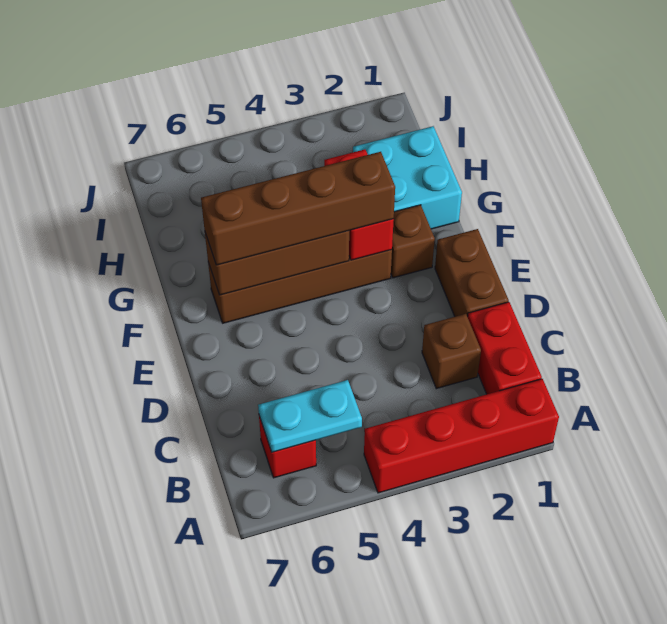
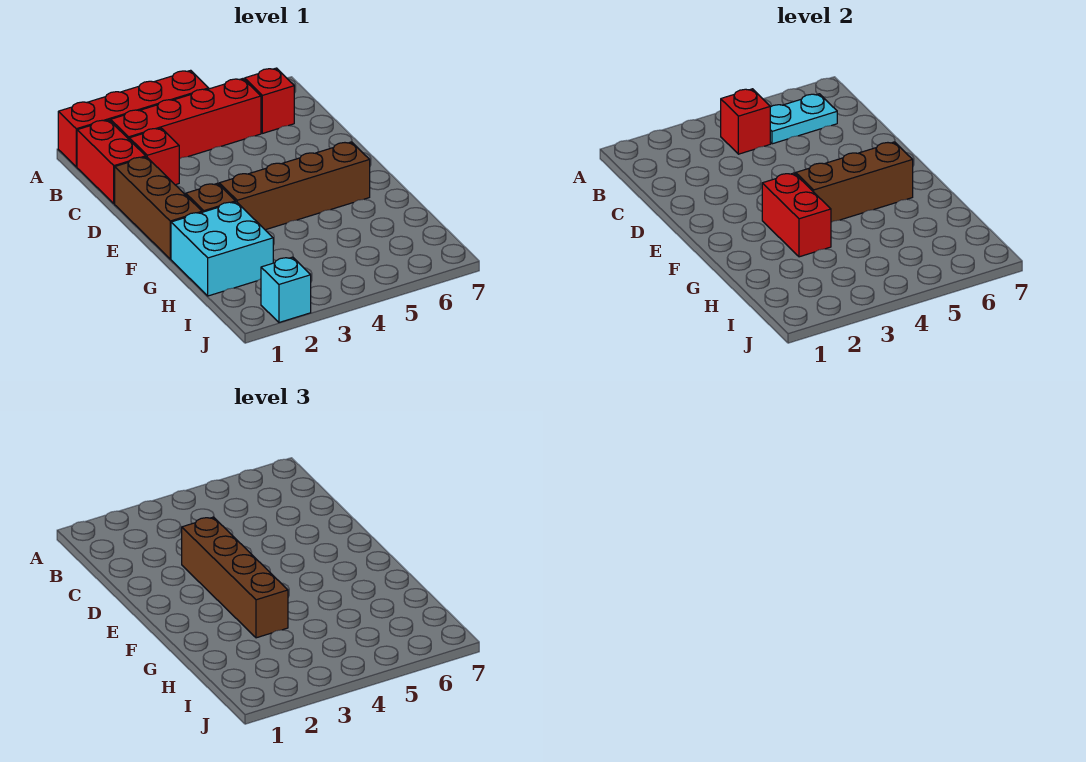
none -> red brick B2:B5 level 1
none -> red brick B4 level 2
brown brick C2 level 1 -> red brick C2 level 1
brown brick D1:E1 level 1 -> brown brick D1:F1 level 1
brown brick F3:F6 level 3 -> brown brick D3:G3 level 3
none -> cyan brick J2 level 1

